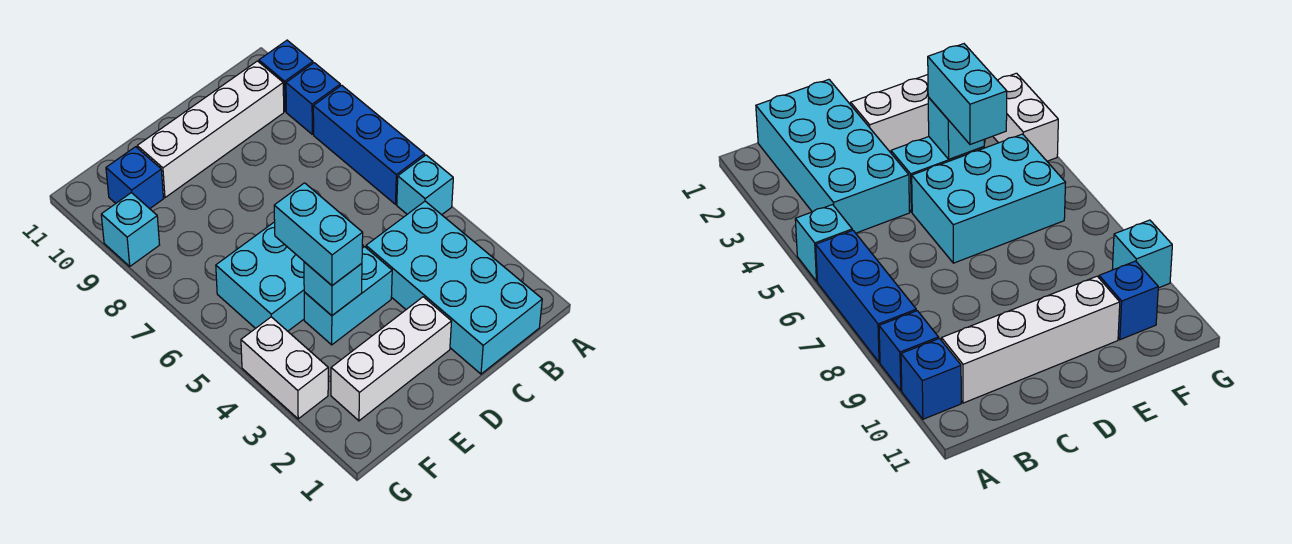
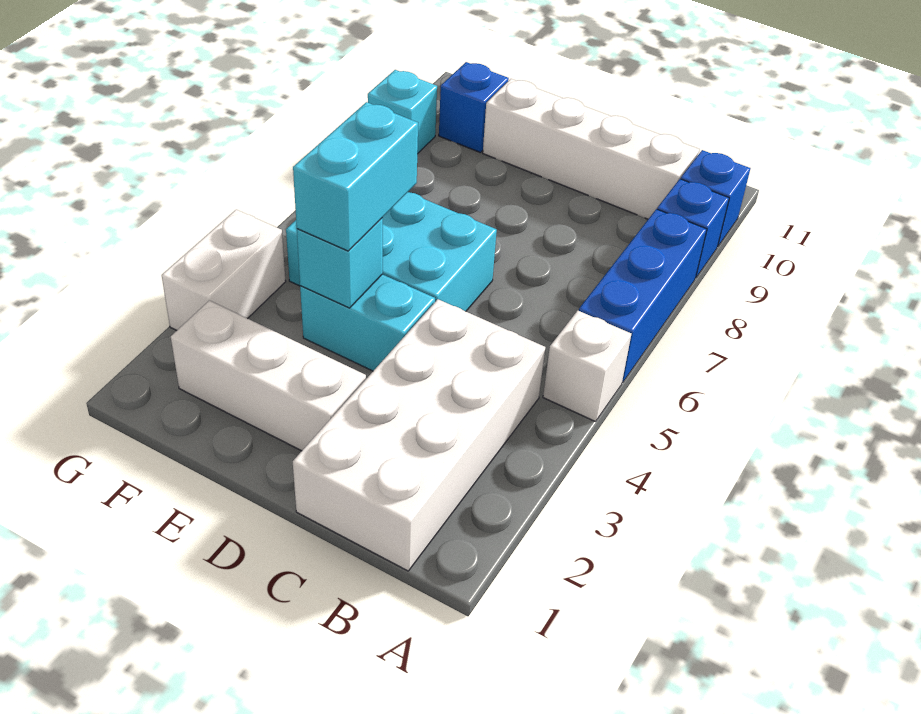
cyan brick A5 level 1 -> white brick A5 level 1
cyan brick B1:C4 level 1 -> white brick B1:C4 level 1

